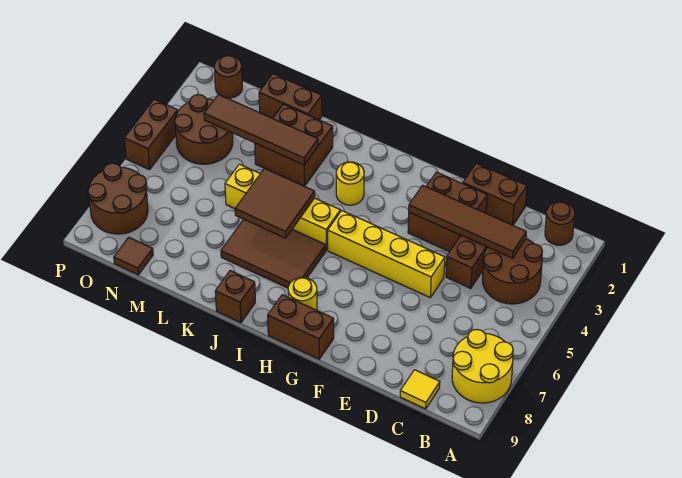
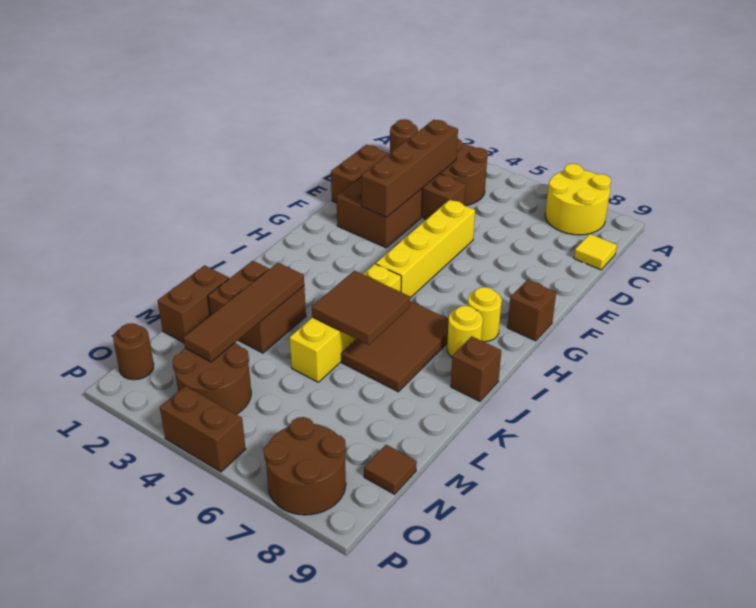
brown tile C3:F3 level 2 -> brown brick C3:F3 level 2
brown brick G9:H9 level 1 -> brown brick G9 level 1
yellow round brick I3 level 1 -> yellow round brick I8 level 1

